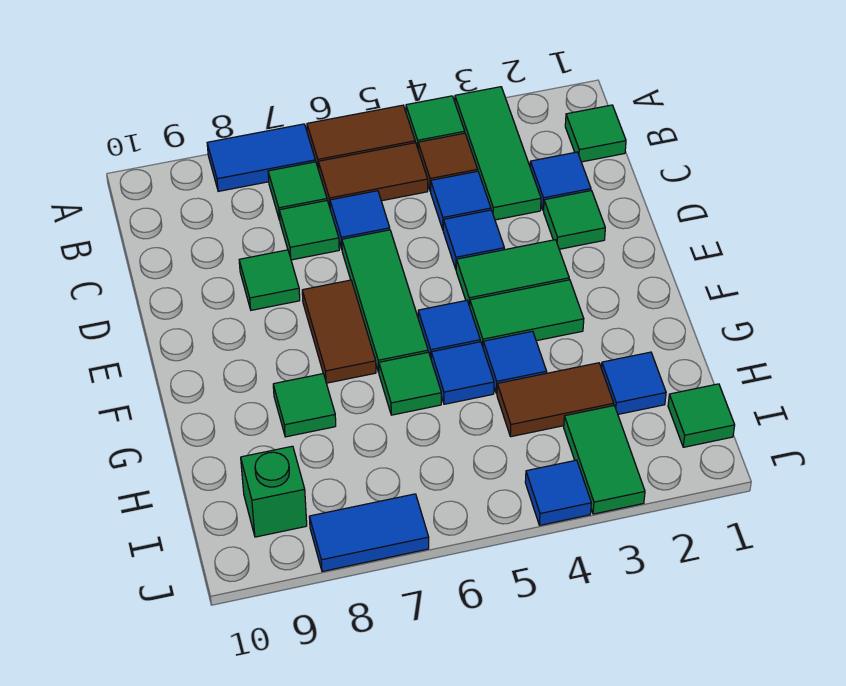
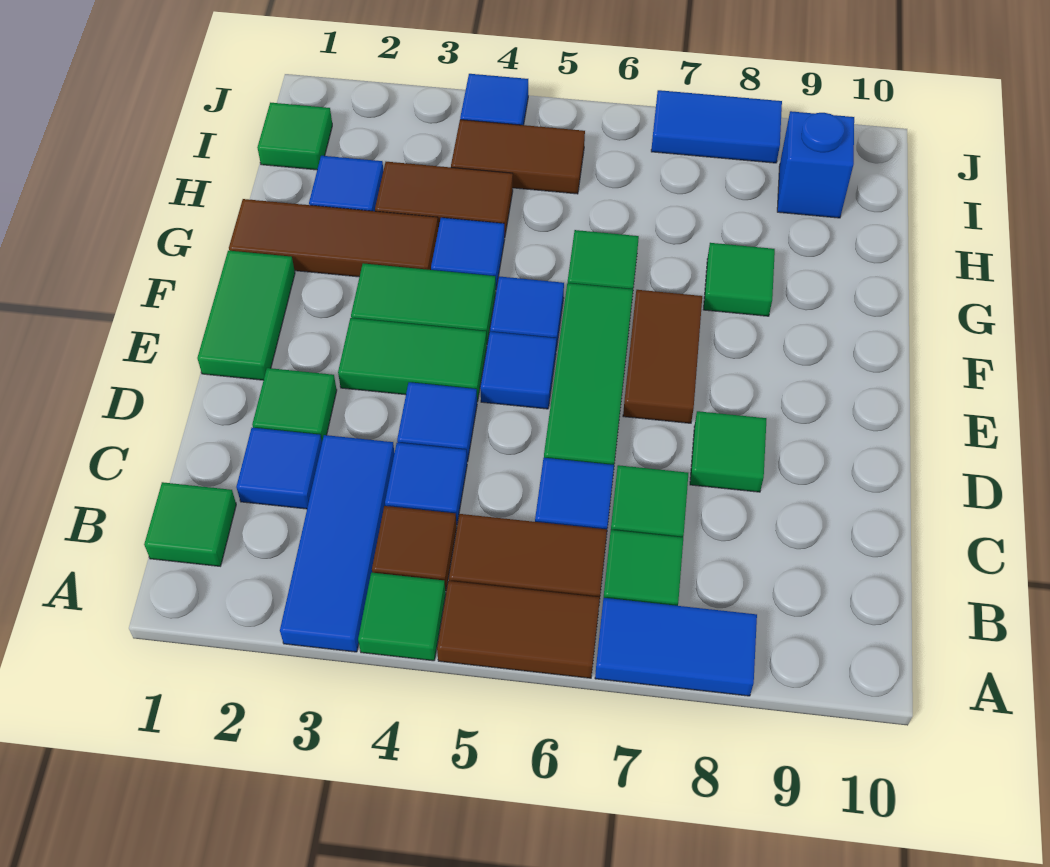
green tile A3:C3 level 1 -> blue tile A3:C3 level 1
none -> brown tile G1:G3 level 1
blue tile G5 level 1 -> blue tile E5 level 1
green tile I3:J3 level 1 -> green tile E1:F1 level 1
none -> brown tile I4:I5 level 1
green brick I9 level 1 -> blue brick I9 level 1

